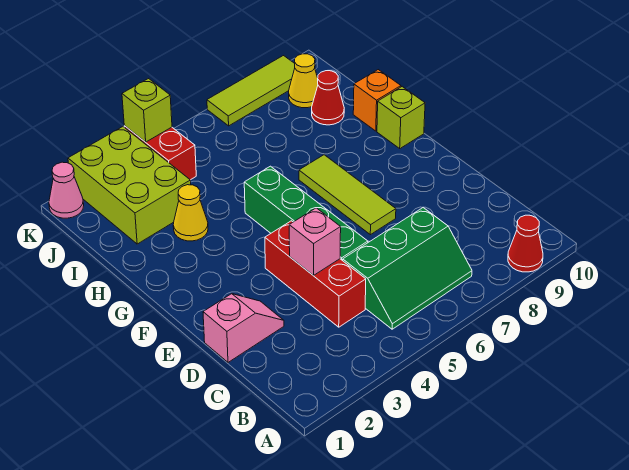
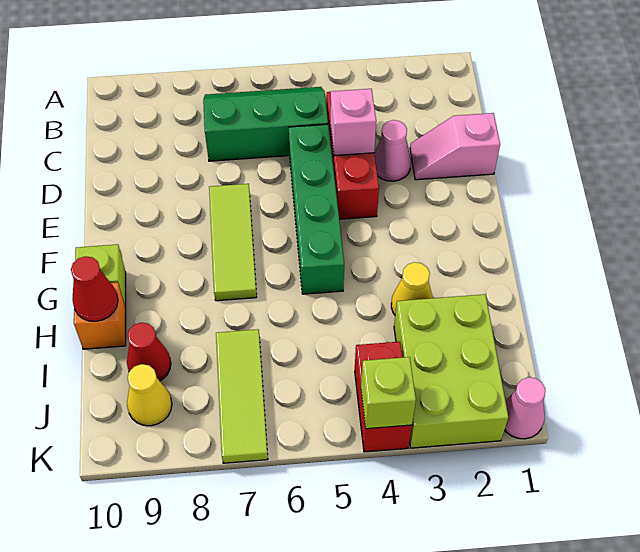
red cone A9 level 1 -> red cone H10 level 2
none -> pink cone D3 level 1
lime tile K7:K9 level 1 -> lime tile I7:K7 level 1

